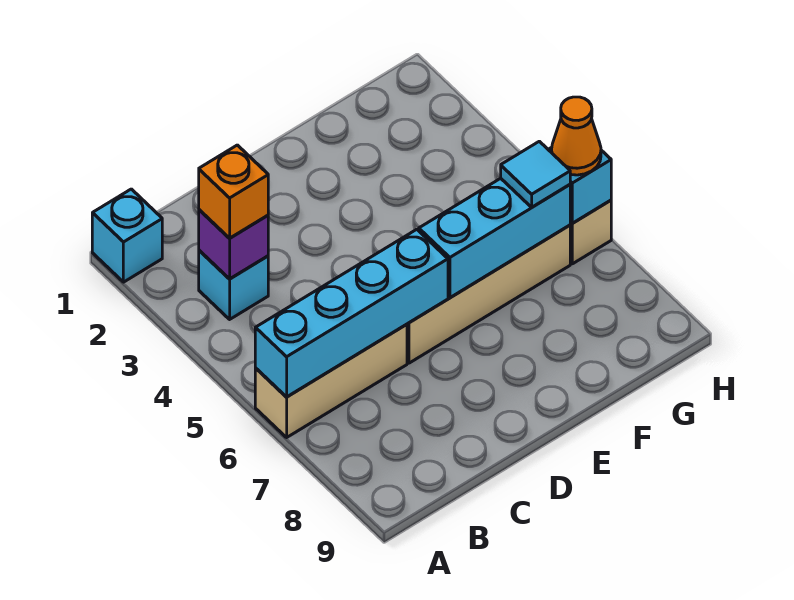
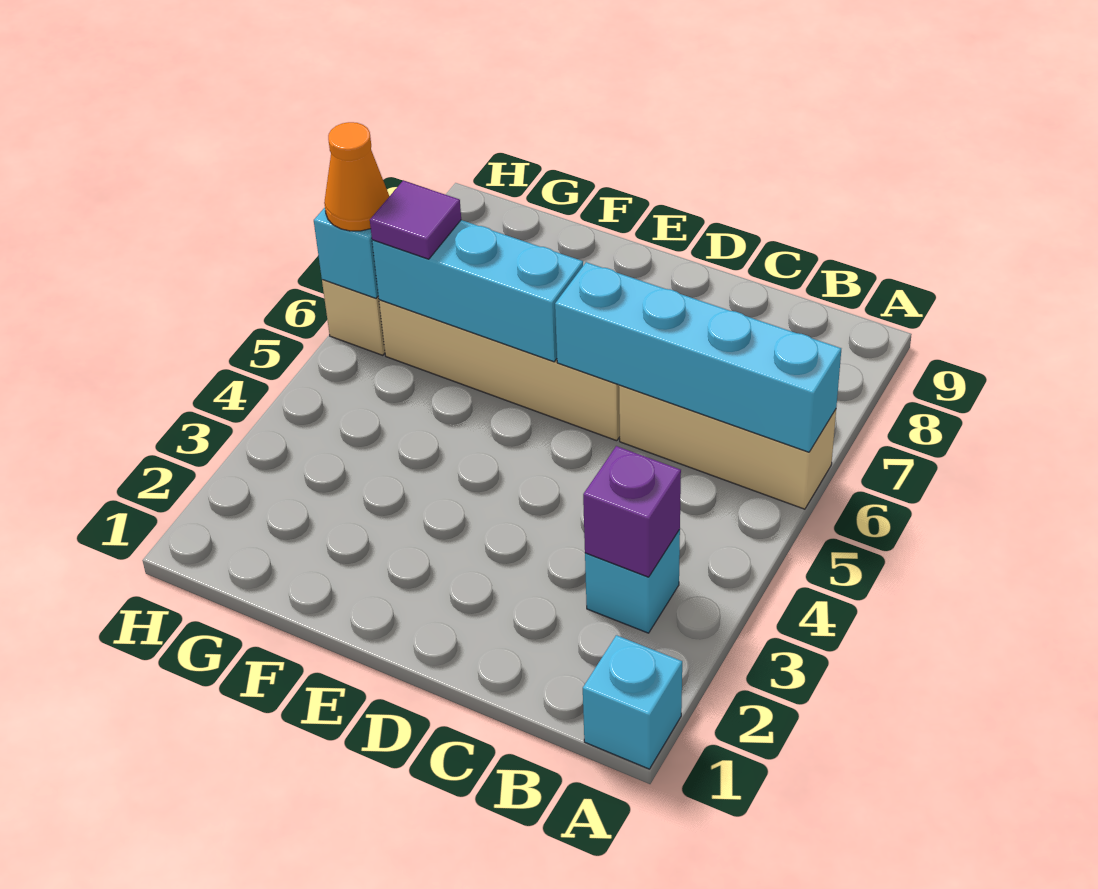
orange brick B3 level 3 -> none
cyan tile G6 level 3 -> purple tile G6 level 3

